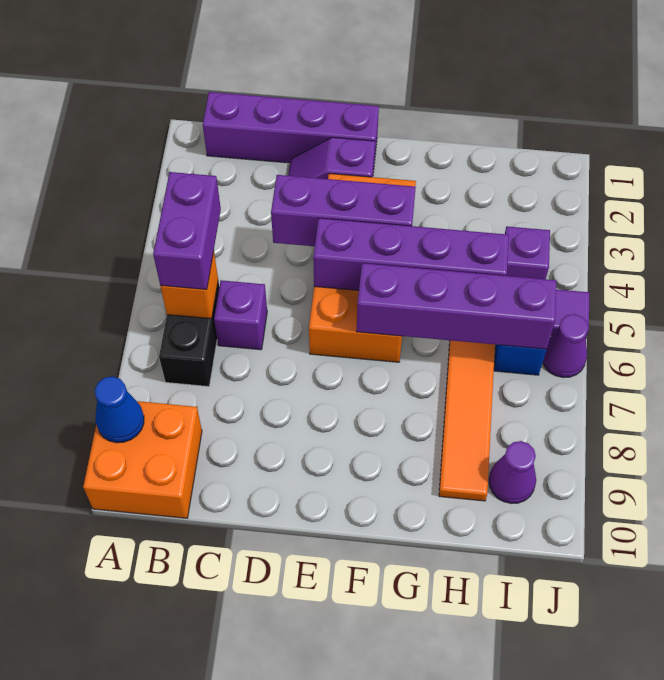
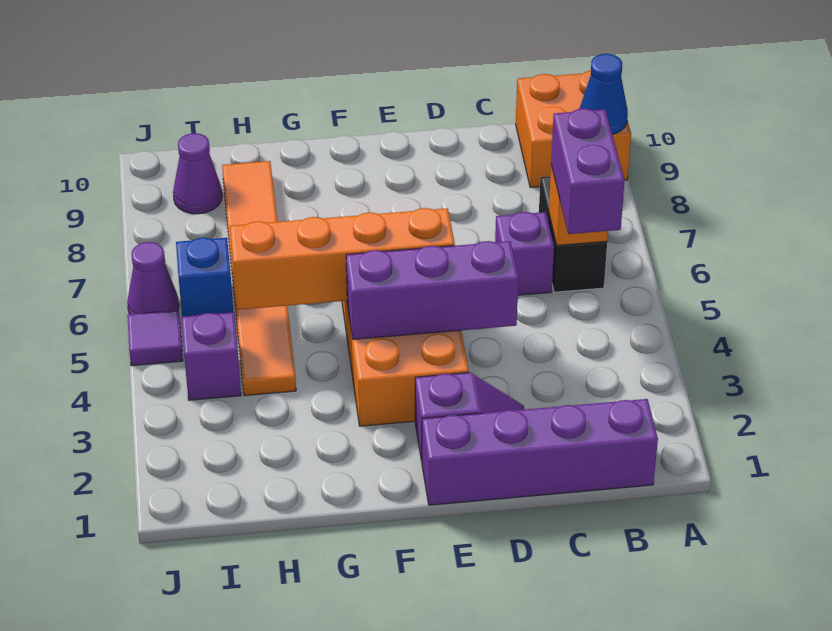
purple brick E5:H5 level 2 -> orange brick E5:H5 level 2
purple brick F6:I6 level 2 -> none

